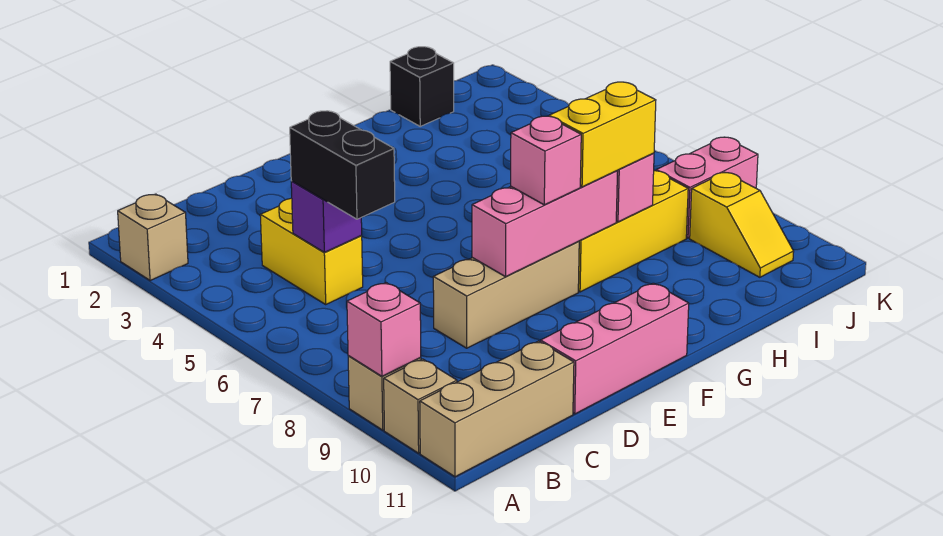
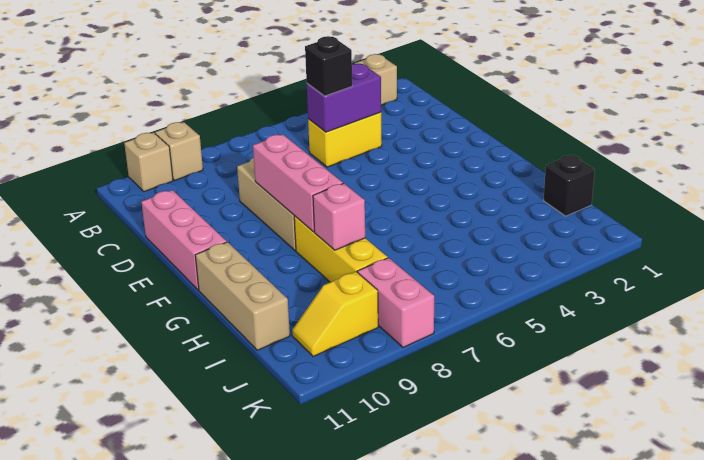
pink brick A9 level 2 -> none
tan brick A11:C11 level 1 -> tan brick G11:I11 level 1
purple brick C5 level 2 -> purple brick C4:C5 level 2
black brick C5:C6 level 3 -> black brick C5 level 3
pink brick F8 level 3 -> none
yellow brick G8:H8 level 3 -> none

